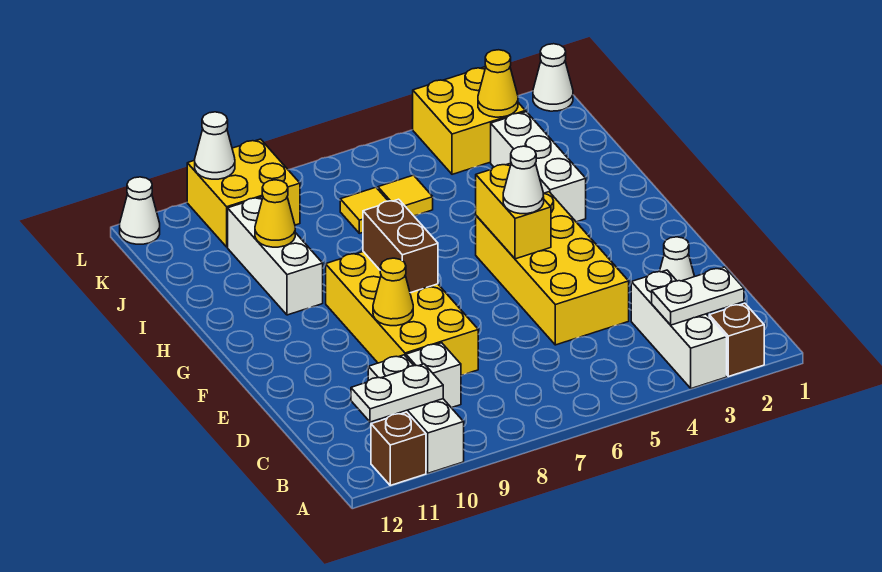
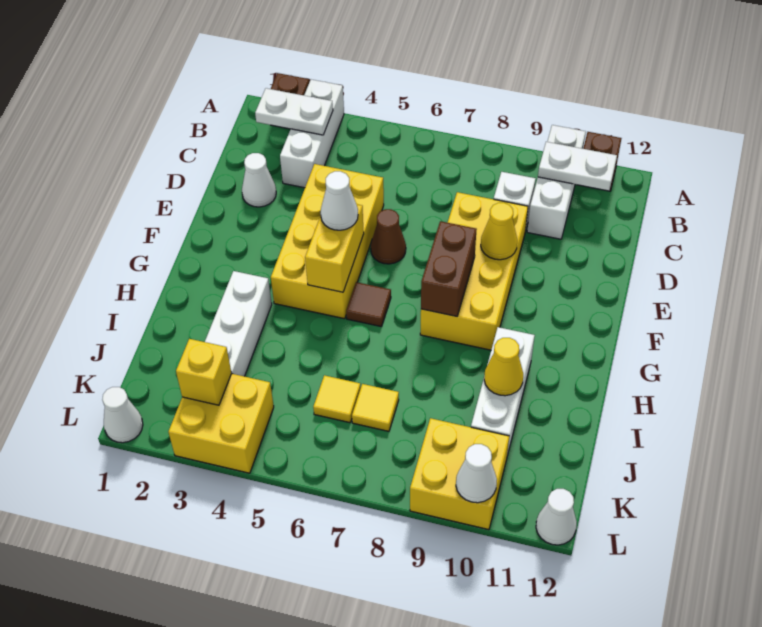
none -> brown cone E6 level 1
none -> brown tile G6 level 1
yellow cone K3 level 2 -> yellow brick K3 level 2

